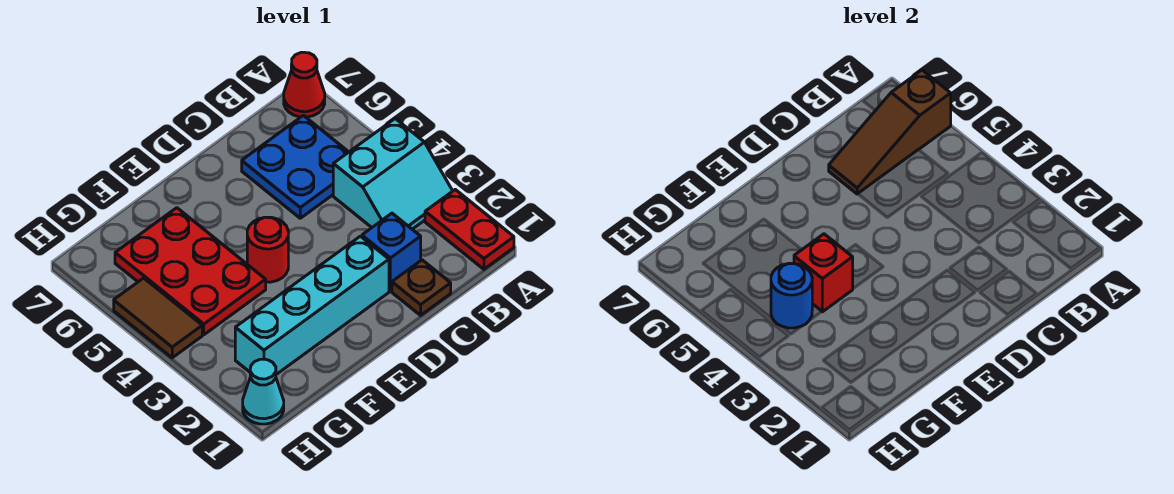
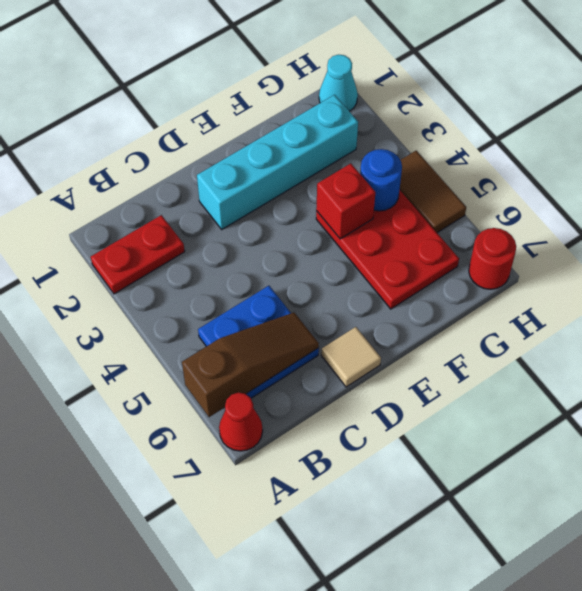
red plate A1:A2 level 1 -> red plate A2:B2 level 1
cyan slope A3:B4 level 1 top 4 -> none
brown plate C1 level 1 -> none
blue brick C2 level 1 -> none
none -> tan tile D7 level 1
red round brick E4 level 1 -> red round brick H7 level 1

